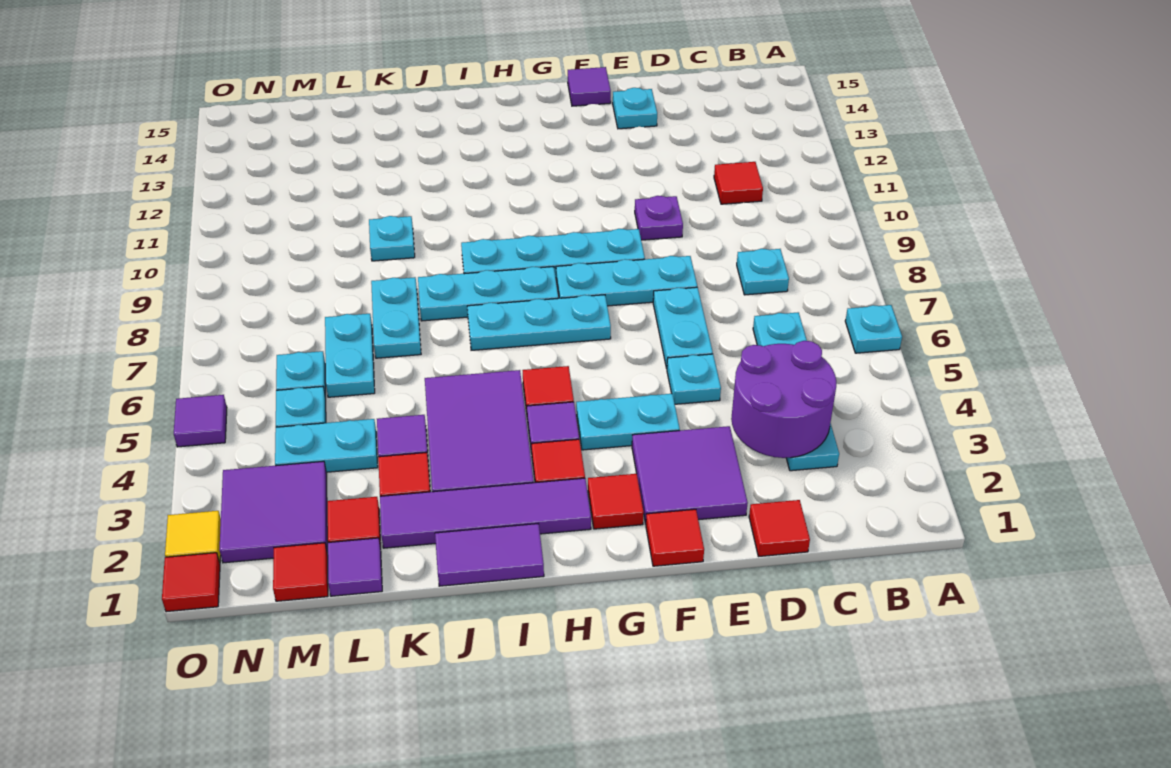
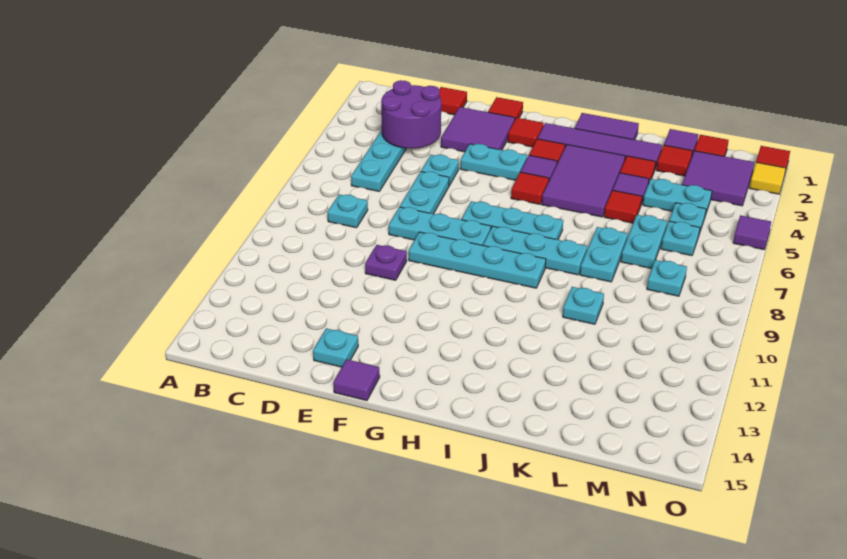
cyan plate A6 level 1 -> cyan plate M8 level 1
red tile C11 level 1 -> red tile K5 level 1

